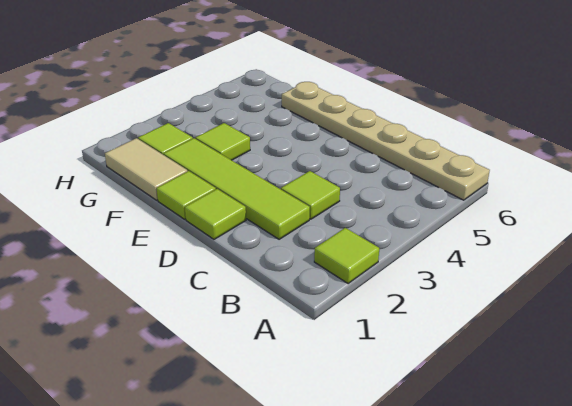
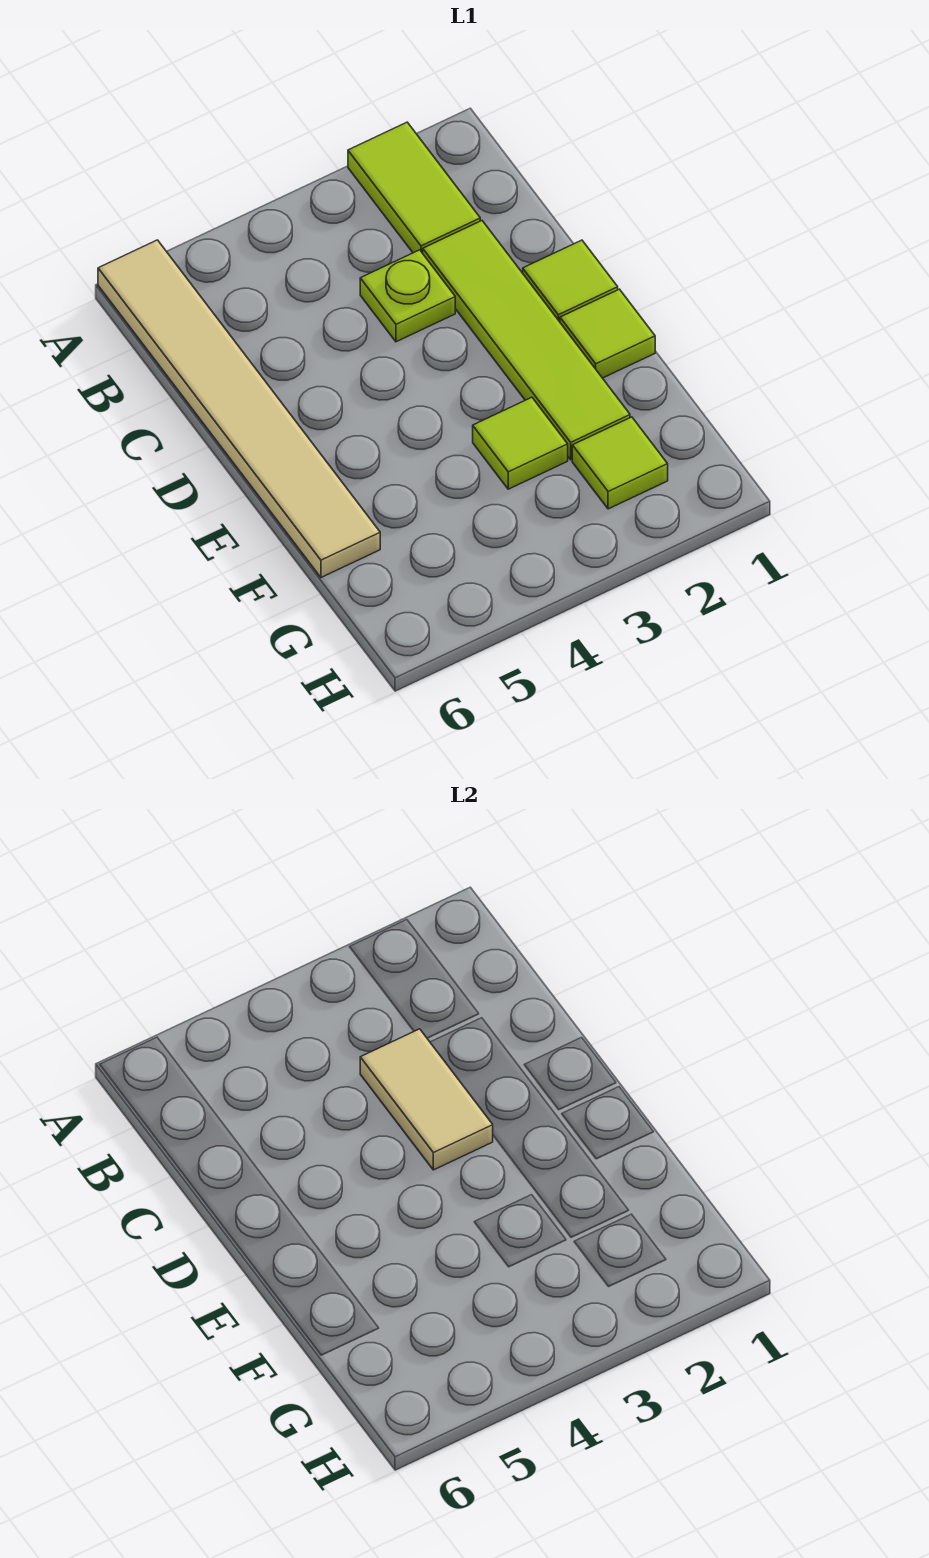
lime tile A2 level 1 -> lime tile A2:B2 level 1
tan plate A6:F6 level 1 -> tan tile A6:F6 level 1
lime tile C3 level 1 -> lime plate C3 level 1
tan tile F1:G1 level 1 -> tan tile C3:D3 level 2

